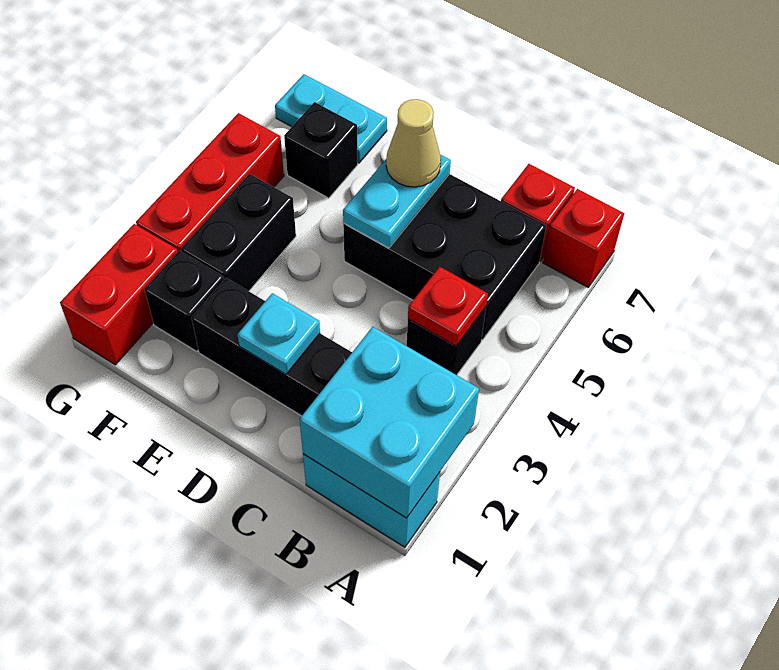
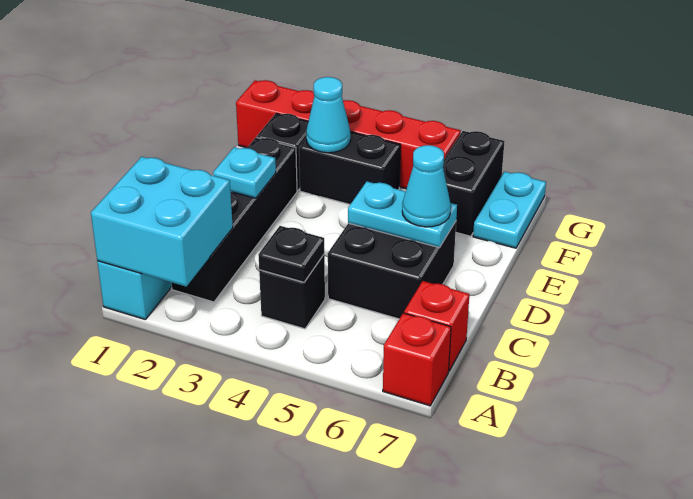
red plate B4 level 2 -> black plate B4 level 2
black brick B5:D6 level 1 -> black brick C5:D6 level 1
tan cone D6 level 3 -> cyan cone D6 level 3
none -> cyan cone F3 level 2
black brick F6 level 1 -> black brick F6:G6 level 1

